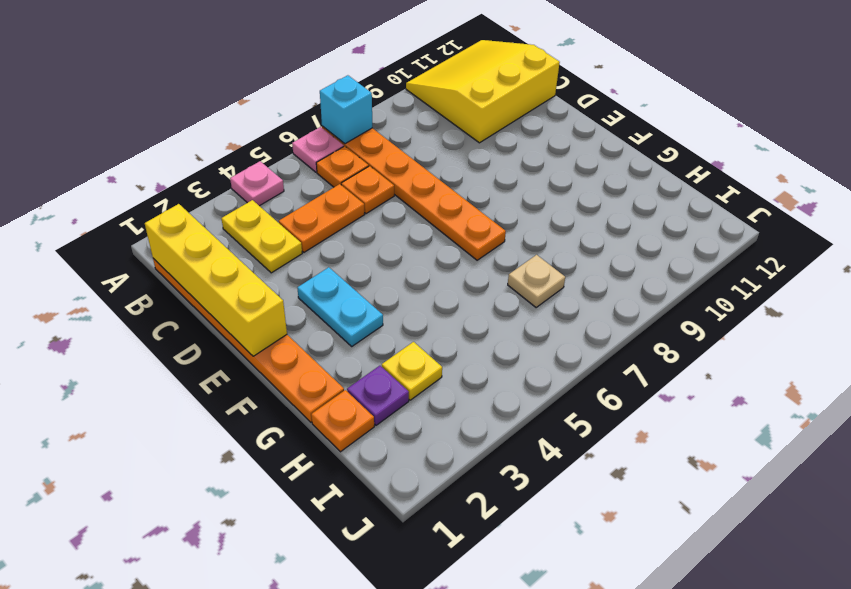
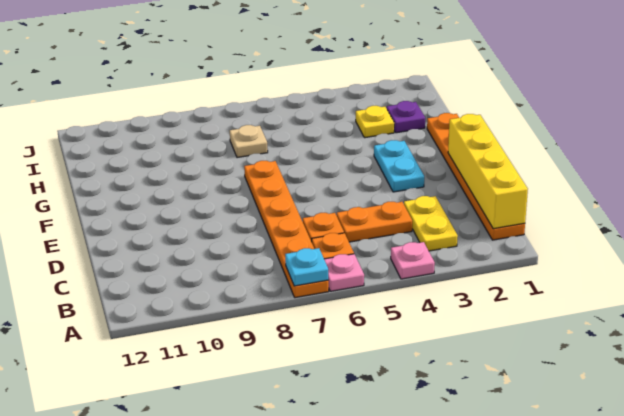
cyan brick A7 level 2 -> cyan plate A7 level 2
yellow slope A10:C12 level 1 top C -> none
orange plate H1 level 1 -> none

